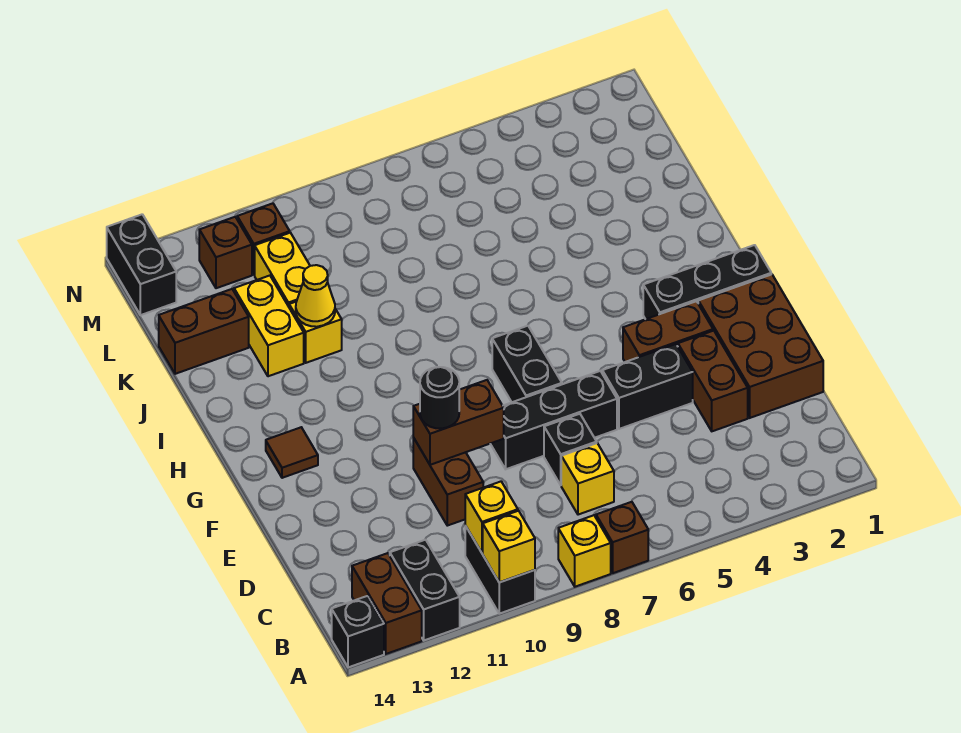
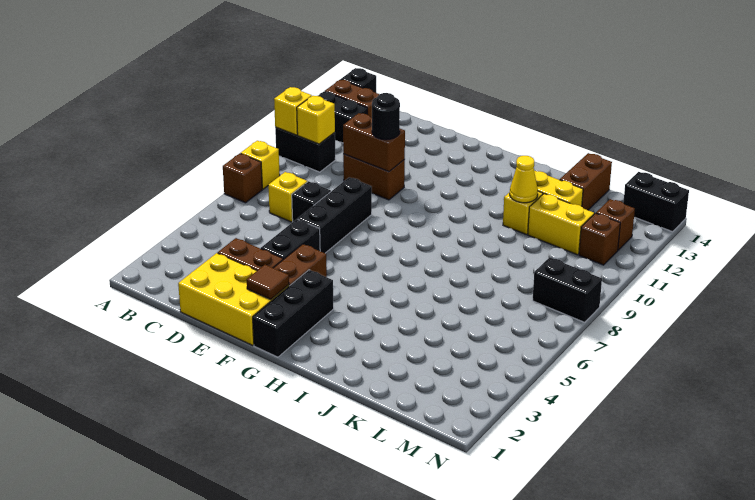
brown brick D1:F2 level 1 -> yellow brick D1:F2 level 1
brown brick E9:E10 level 2 -> brown brick D10:E10 level 2
black brick F7:G7 level 1 -> black brick M8:N8 level 1
brown tile G13 level 1 -> brown tile F2 level 2

